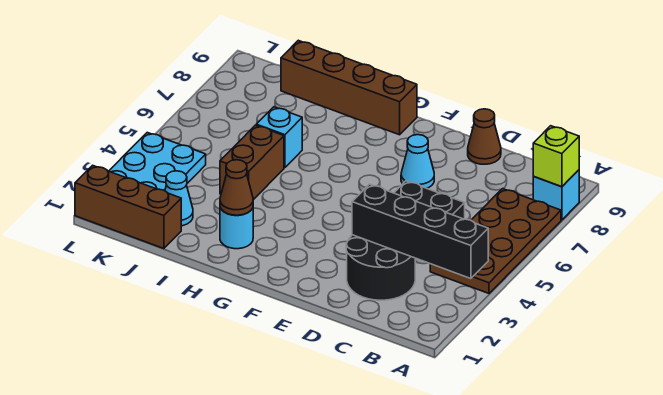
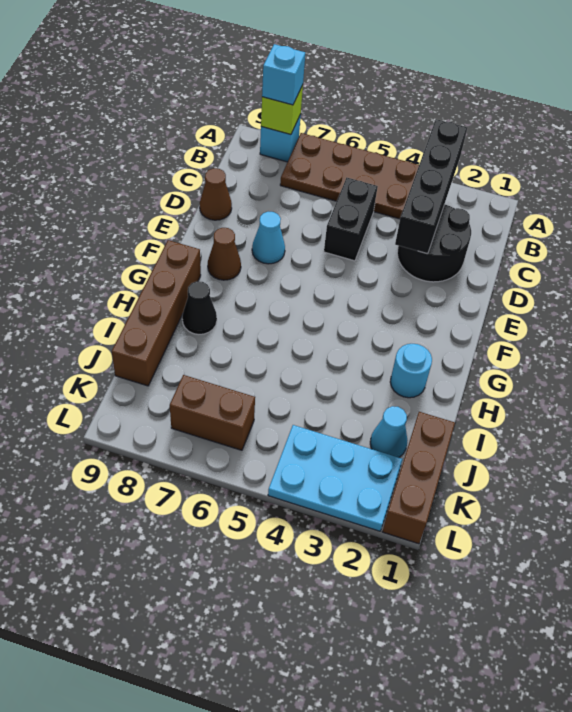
brown cone H2 level 2 -> brown cone F8 level 1
none -> black cone H8 level 1
brown brick I4:I5 level 1 -> brown brick K6:K7 level 1
cyan brick I6 level 1 -> cyan brick A8 level 3

